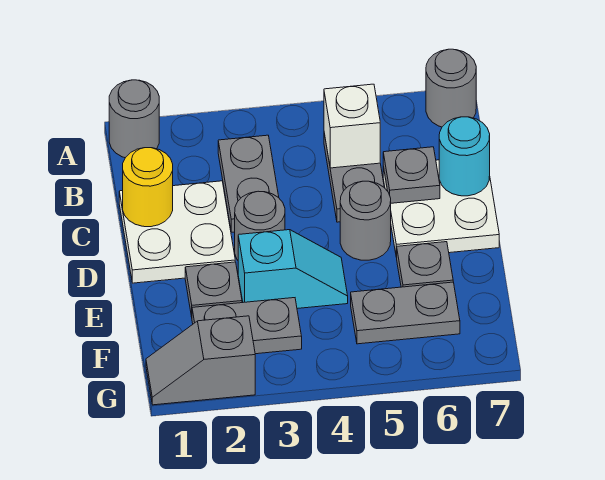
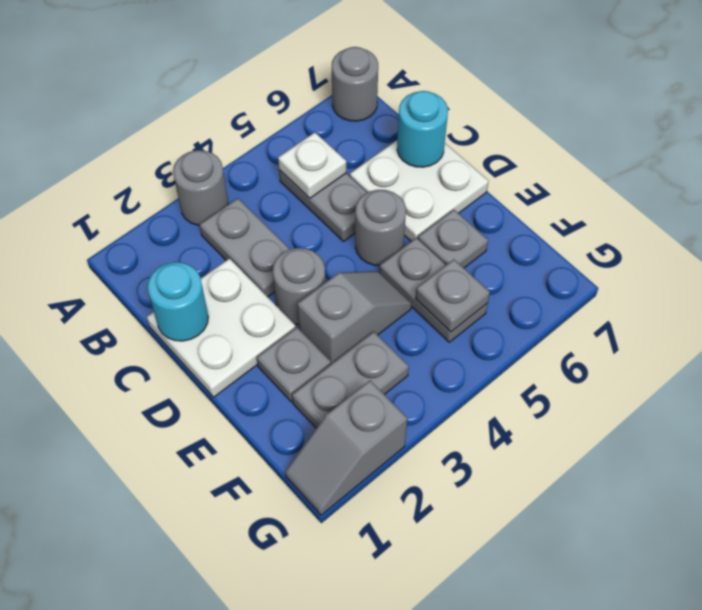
grey round brick A1 level 1 -> grey round brick A3 level 1
white brick B5 level 2 -> white plate B5 level 2
yellow round brick C1 level 2 -> cyan round brick C1 level 2
grey plate C6 level 2 -> grey plate F5 level 2
cyan slope E3:E4 level 1 top 3 -> grey slope E3:E4 level 1 top 3
grey plate F5:F6 level 1 -> grey plate E5:F5 level 1

